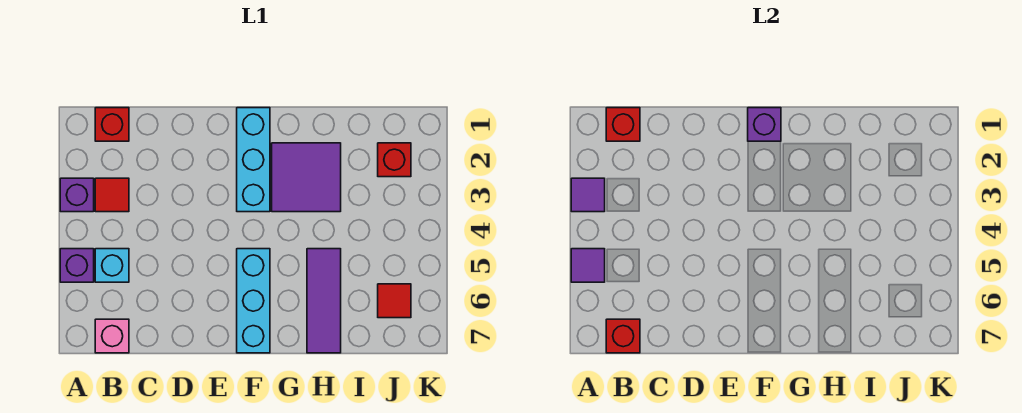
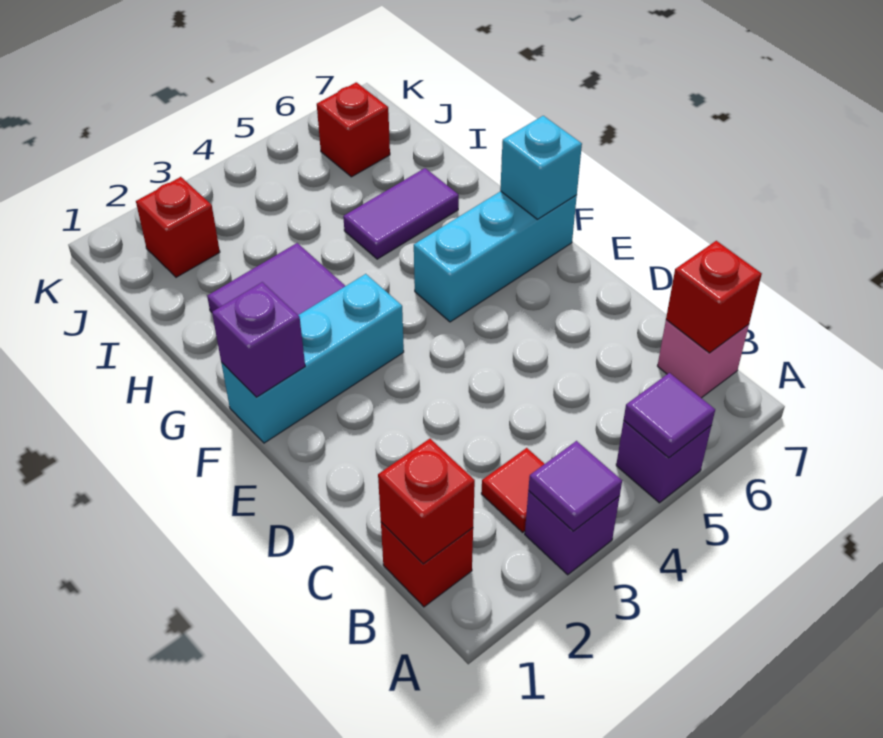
cyan brick B5 level 1 -> cyan brick F7 level 2
purple tile H5:H7 level 1 -> purple tile H5:H6 level 1
red tile J6 level 1 -> red brick J6 level 1

